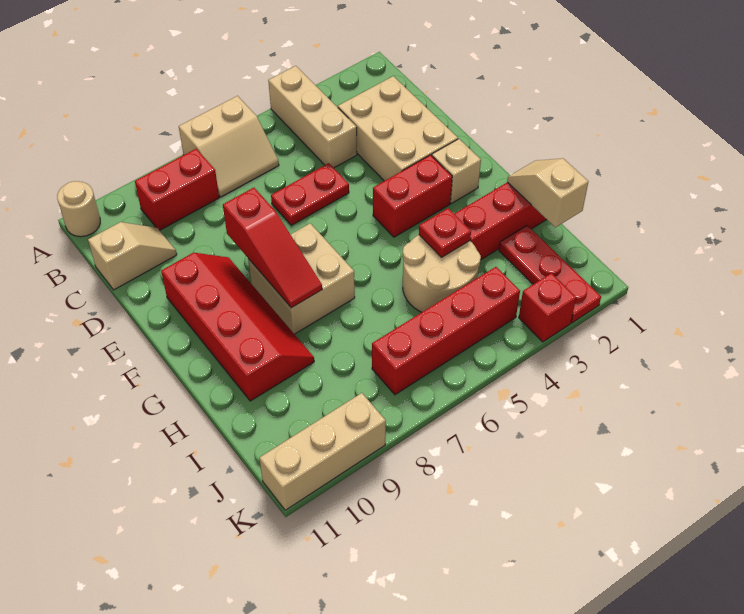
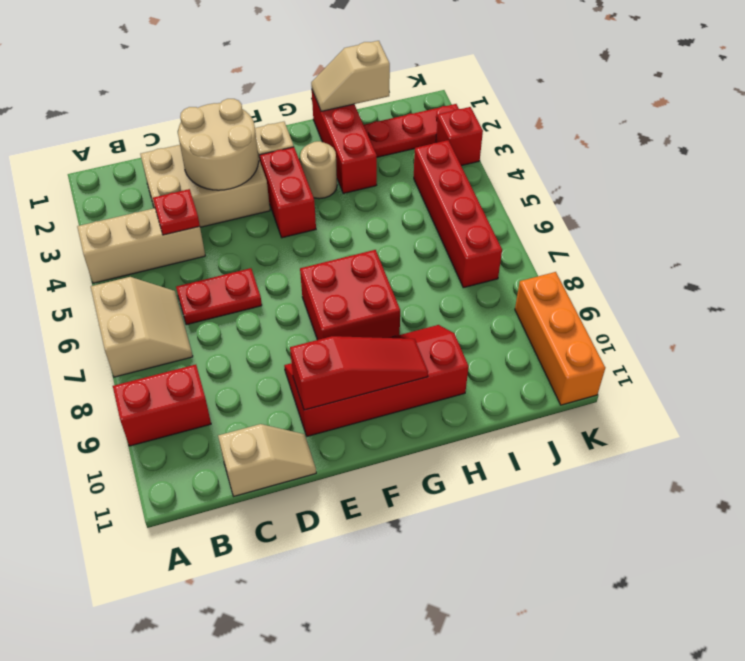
tan round brick A11 level 1 -> tan round brick G3 level 1
red brick B8:B9 level 1 -> red brick A9:B9 level 1
tan slope C10:C11 level 1 top 11 -> tan slope C11:D11 level 1 top C
red plate D5:D6 level 1 -> red plate C6:D6 level 1
red slope E8:G8 level 2 top E -> red slope E10:G10 level 2 top E
tan brick F7:G8 level 1 -> red brick F7:G8 level 1
tan round brick H4:I5 level 1 -> tan round brick D2:E3 level 2
red plate H4 level 2 -> red plate C4 level 2
tan brick K9:K11 level 1 -> orange brick K9:K11 level 1

